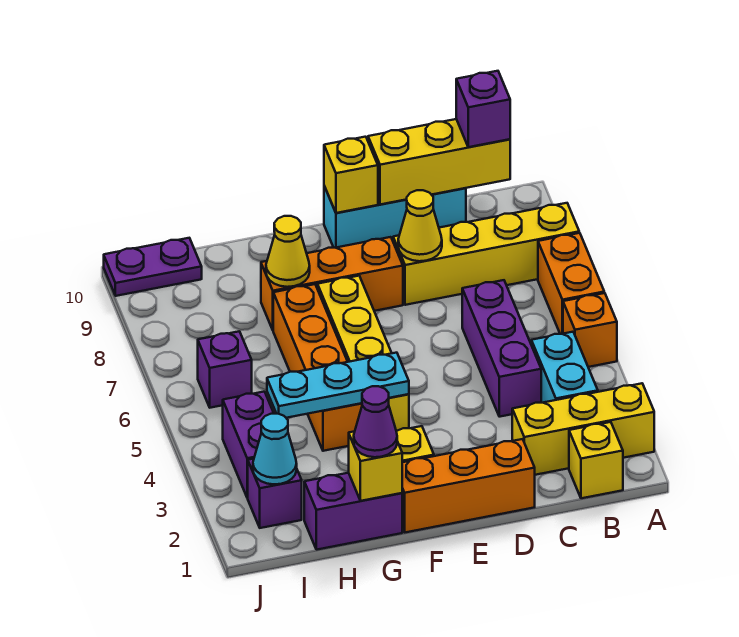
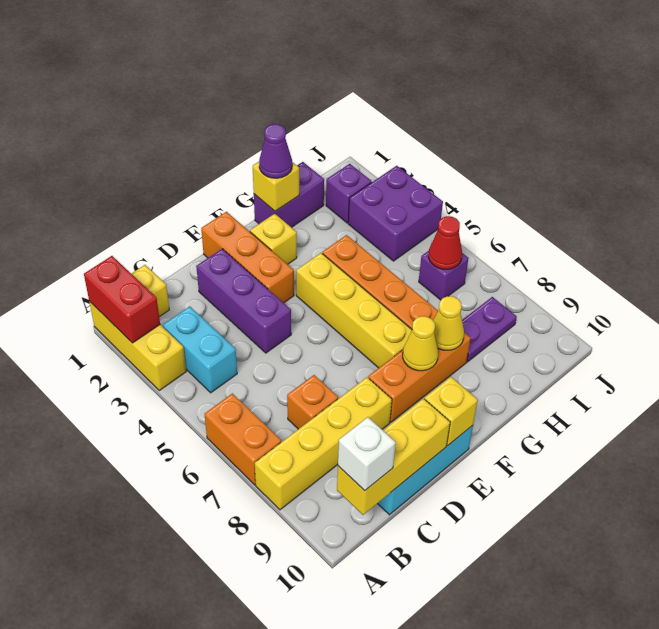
none -> red brick A1:A2 level 2
yellow brick A2:C2 level 1 -> yellow brick A1:A3 level 1
orange brick A5 level 1 -> orange brick C7 level 1
purple brick B10 level 3 -> white brick B10 level 3
purple brick C4:C6 level 1 -> purple brick D2:D4 level 1
orange brick D1:F1 level 1 -> orange brick E1:E3 level 1
yellow cone D8 level 2 -> yellow cone F8 level 2
cyan plate F4:H4 level 2 -> none
cyan cone I2 level 2 -> none
purple brick I3:I4 level 1 -> purple brick I3:J4 level 1
none -> red cone I6 level 2
purple plate I10:J10 level 1 -> purple plate H8:I8 level 1

